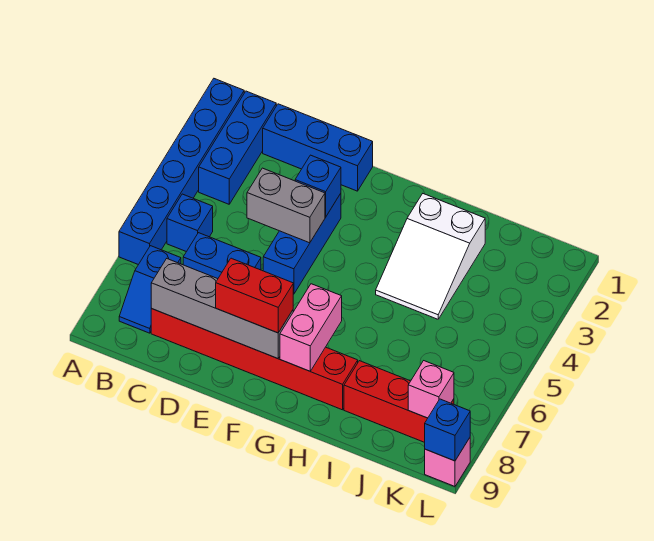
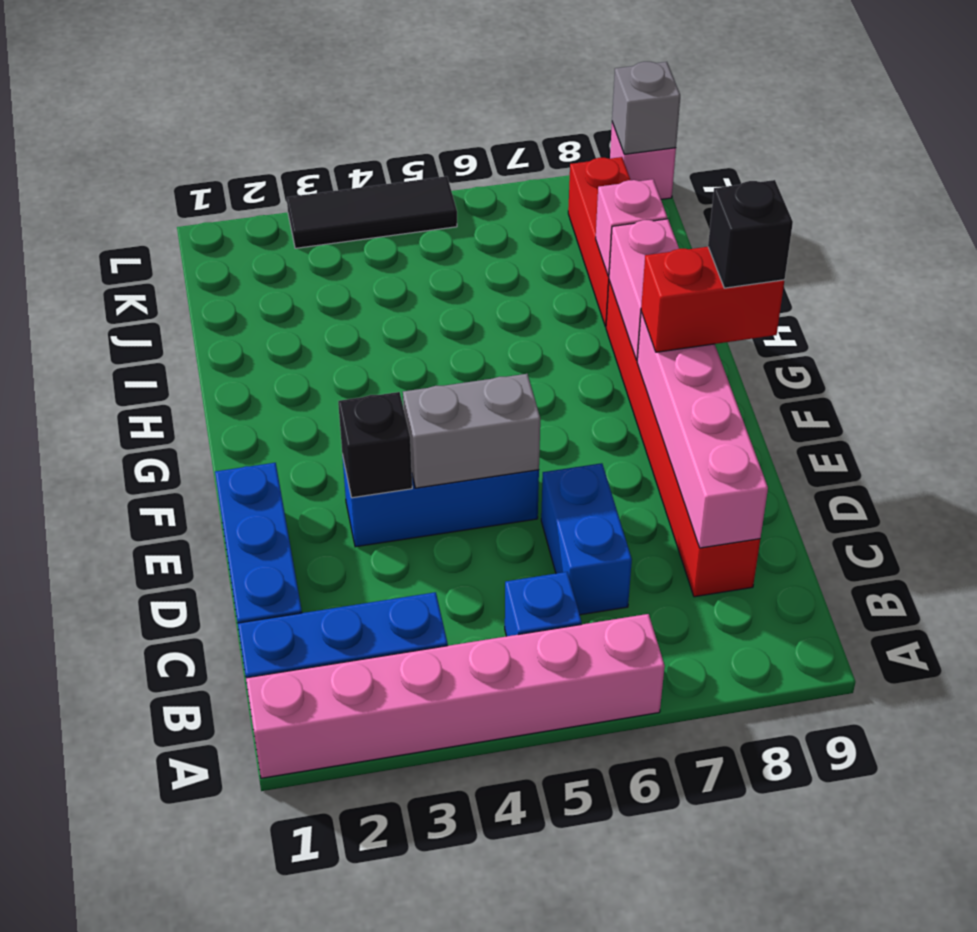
blue brick A1:A6 level 1 -> pink brick A1:A6 level 1
blue slope B7:B8 level 1 top 7 -> none
grey brick C8:F8 level 2 -> pink brick C8:F8 level 2
grey brick D4:E4 level 2 -> grey brick E4:E5 level 2
blue brick E3 level 2 -> black brick E3 level 2
red brick E8:F8 level 3 -> red brick F8:F9 level 3
none -> black brick F9 level 4
pink brick G7:G8 level 2 -> pink brick G8:H8 level 2
white slope H2:I4 level 1 top 2 -> none
pink brick K8 level 2 -> pink brick I8 level 2
none -> black tile L3:L5 level 1
blue brick L9 level 2 -> grey brick L9 level 2

